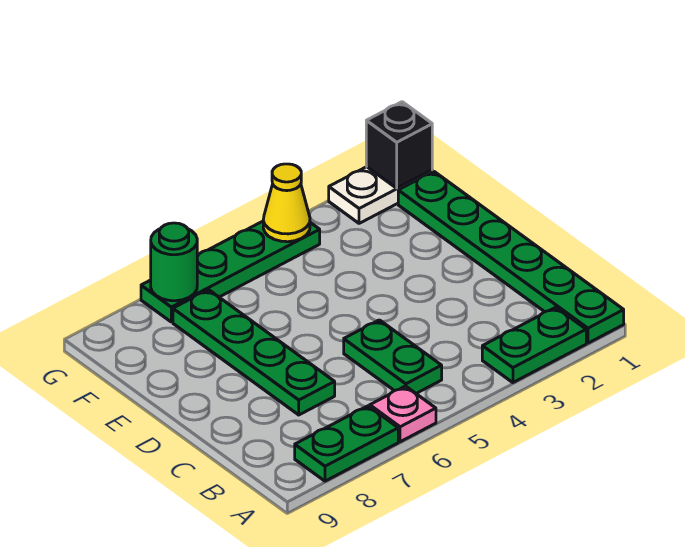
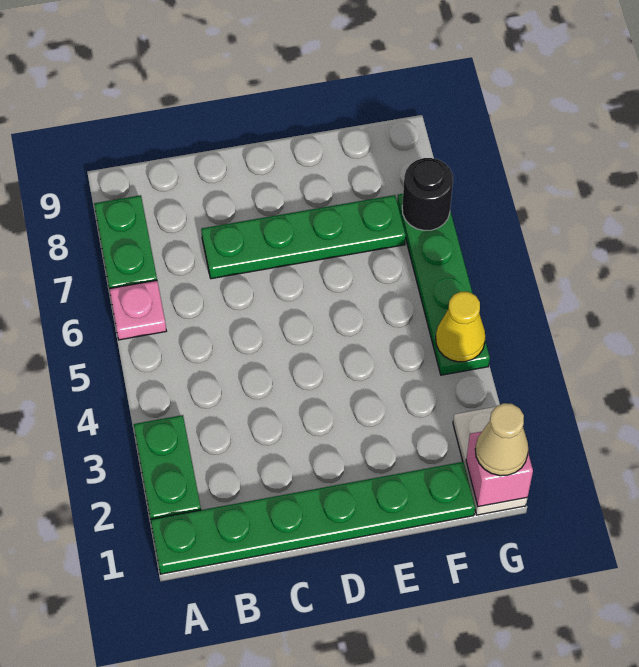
green plate B5:C5 level 1 -> none
black brick G1 level 2 -> pink brick G1 level 2
none -> tan cone G1 level 3
green round brick G7 level 2 -> black round brick G7 level 2

